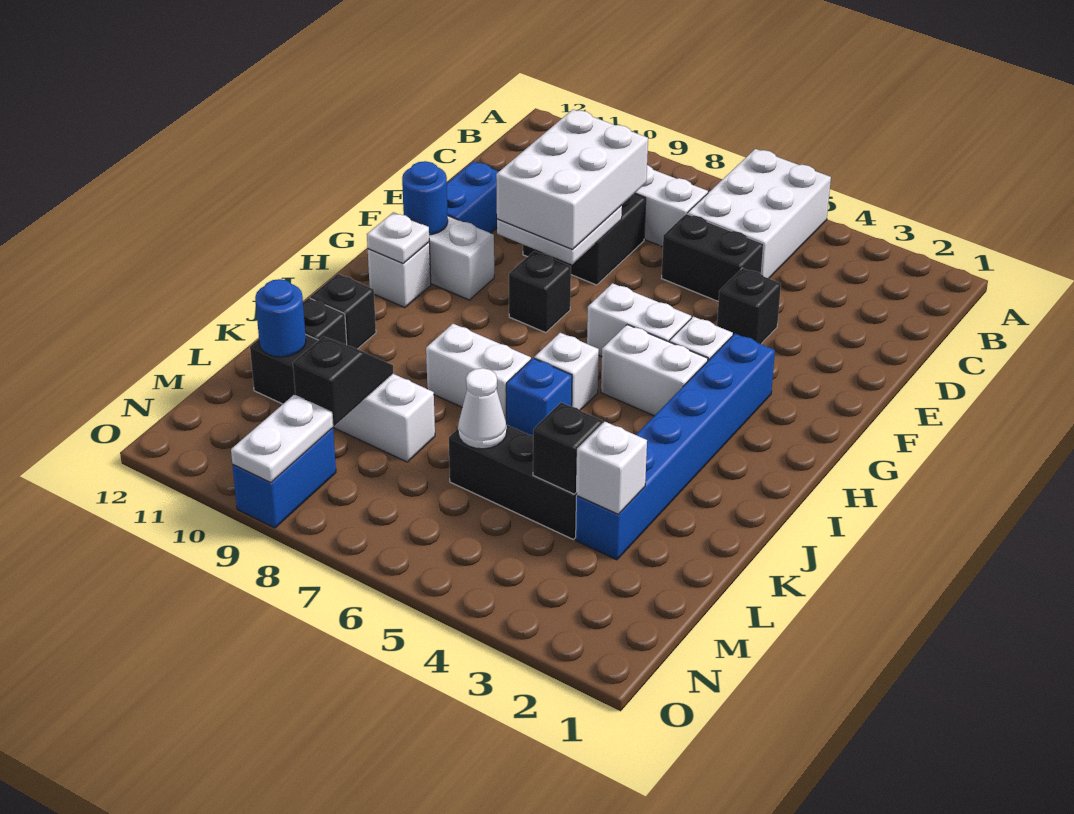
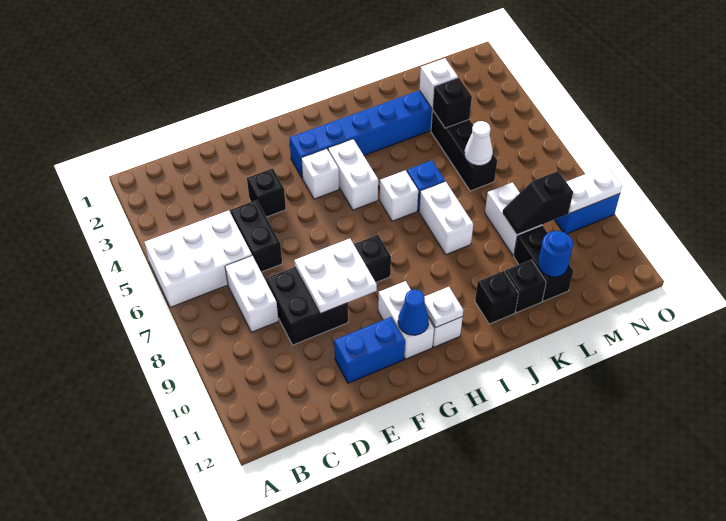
white brick D8:F9 level 3 -> none
white brick G5:G6 level 1 -> none
blue round brick G11 level 2 -> blue cone G11 level 2

